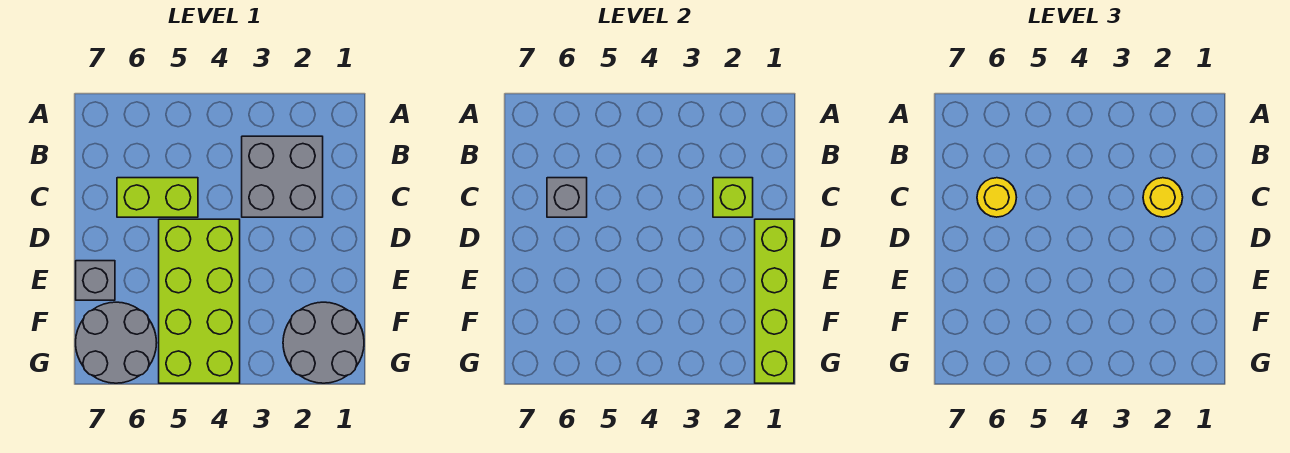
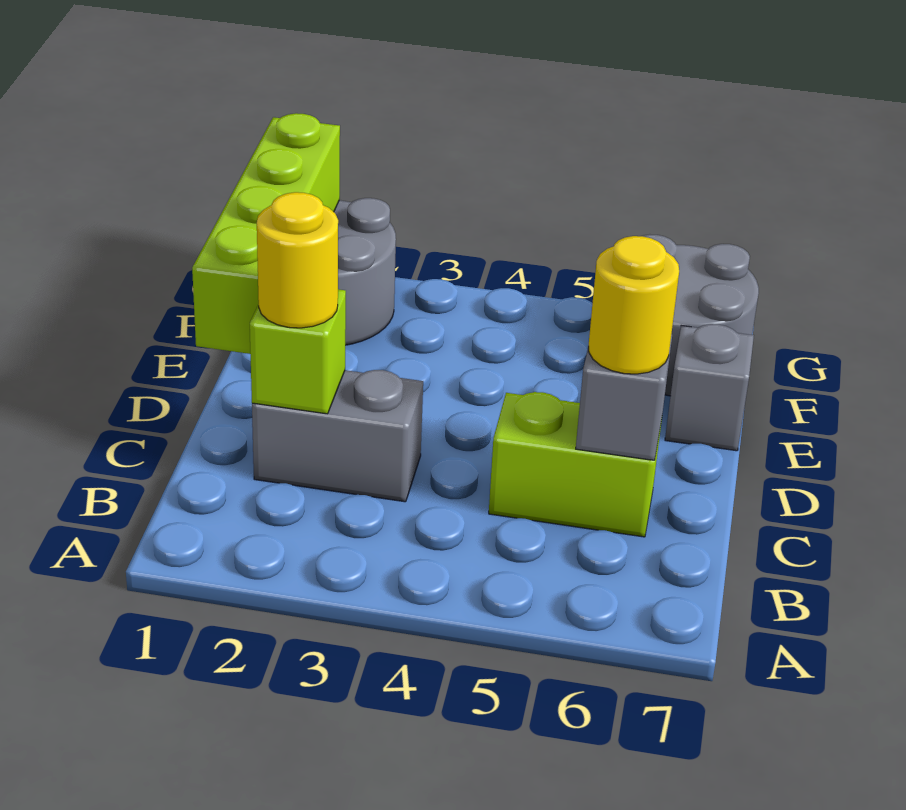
grey brick B2:C3 level 1 -> grey brick C2:C3 level 1
lime brick D4:G5 level 1 -> none

